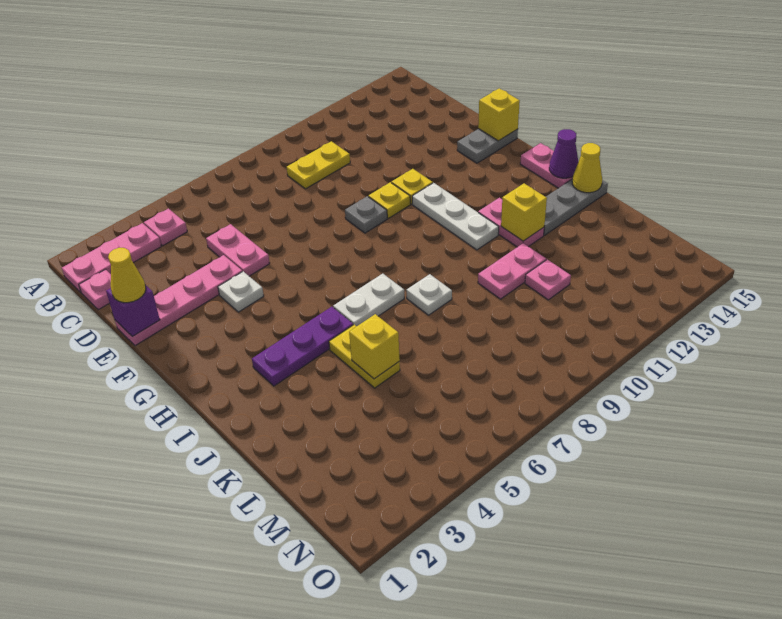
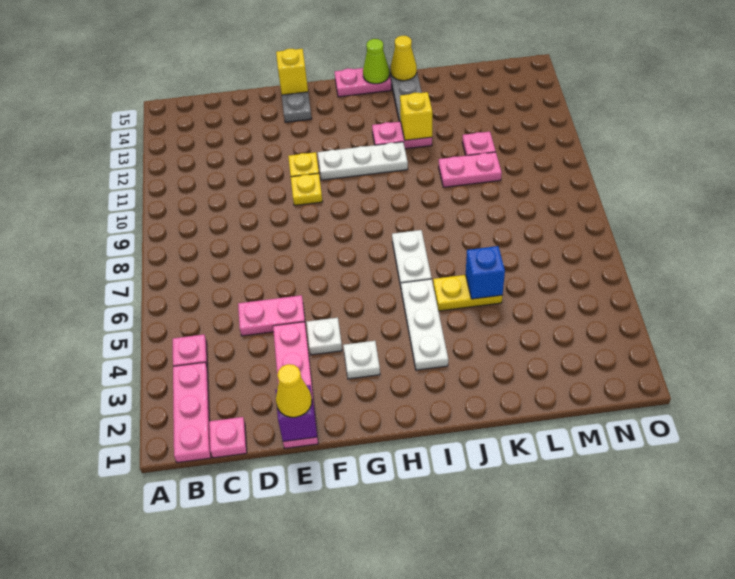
yellow plate C9:C10 level 1 -> none
grey plate F9 level 1 -> none
purple plate I3:I5 level 1 -> white plate I3:I5 level 1
purple cone I15 level 2 -> lime cone I15 level 2
white plate J8 level 1 -> white plate G3 level 1
yellow brick K5 level 2 -> blue brick K5 level 2
pink plate K10:K11 level 1 -> pink plate K10:L10 level 1

